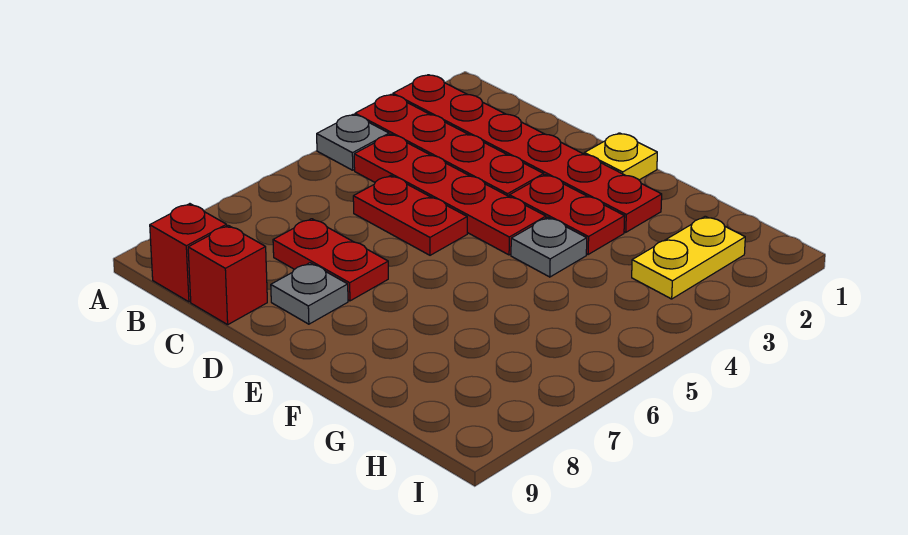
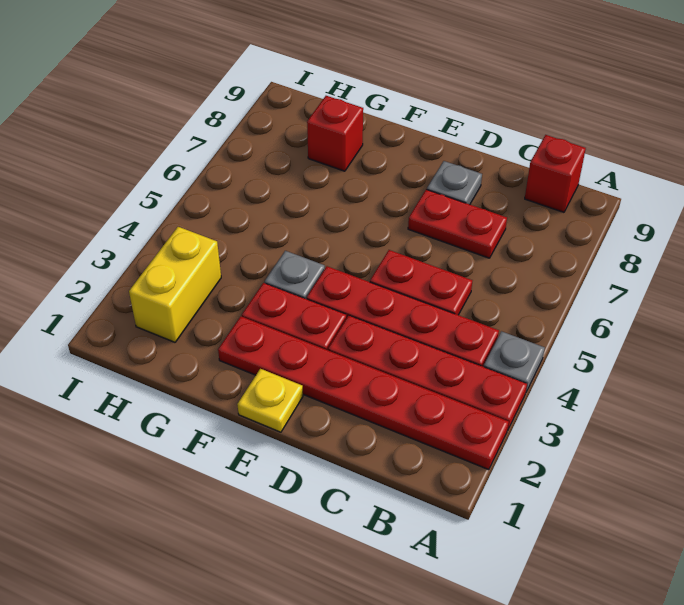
red brick C9 level 1 -> red brick G8 level 1
yellow plate H2:H3 level 1 -> yellow brick H2:H3 level 1

